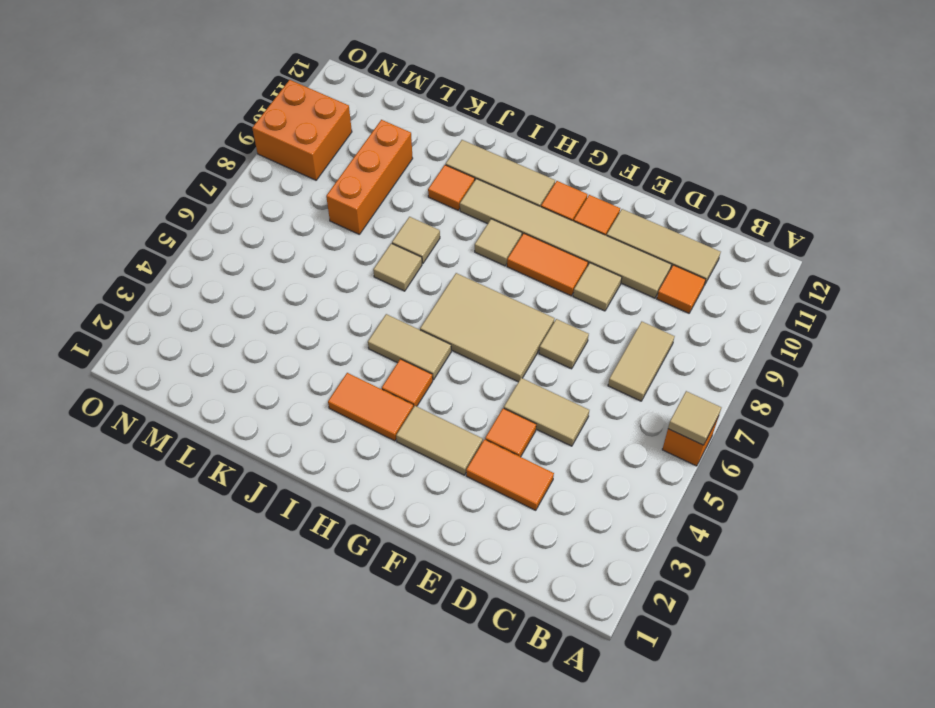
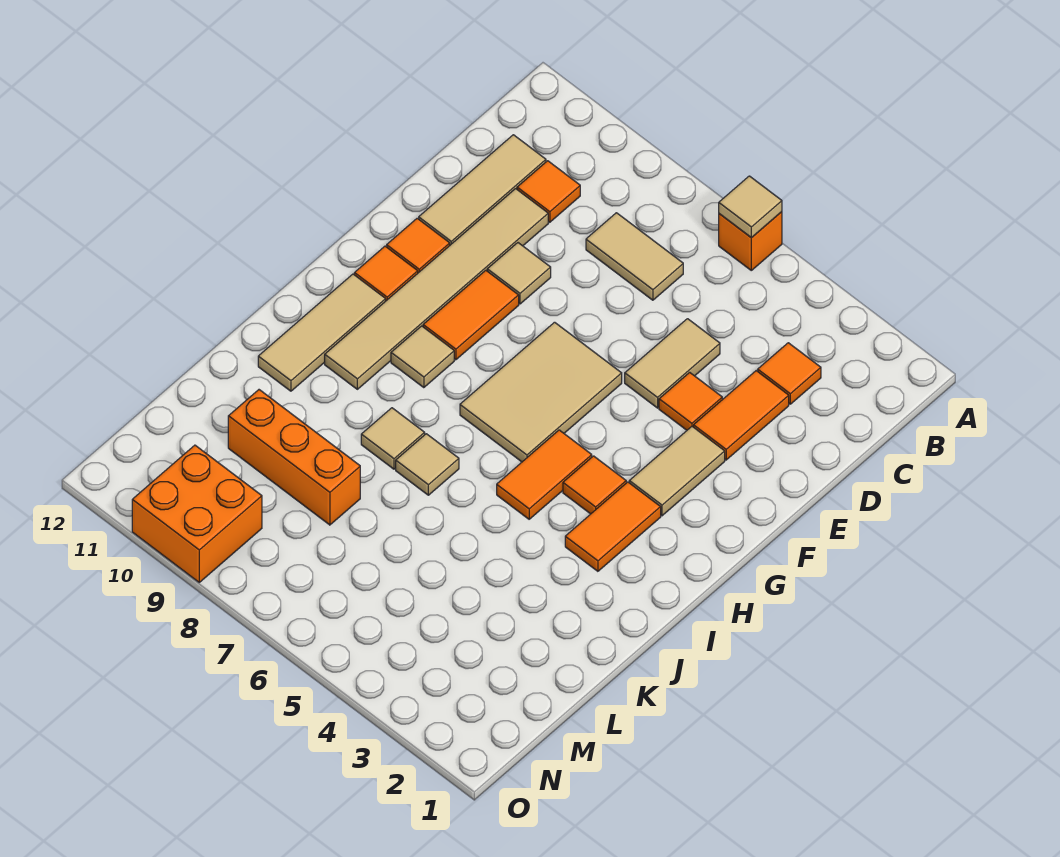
tan tile E7 level 1 -> none
tan tile H5:I5 level 1 -> orange tile H5:I5 level 1
orange tile J10 level 1 -> orange tile C3 level 1

